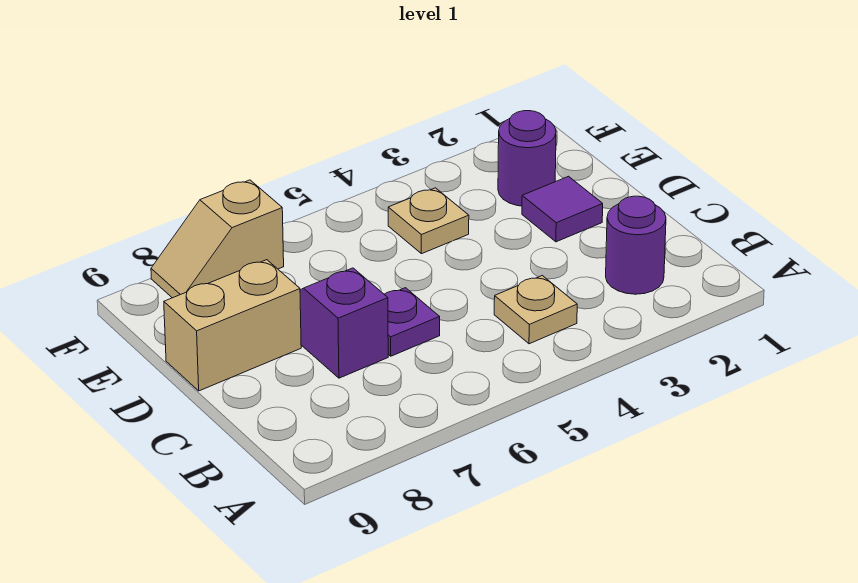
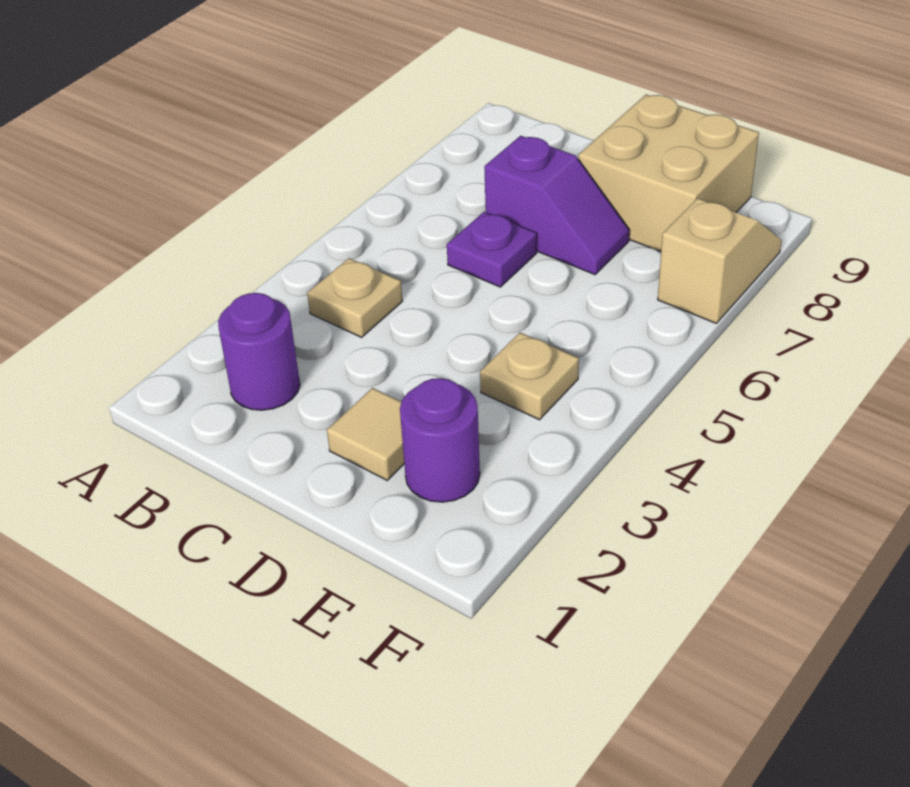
purple tile D2 level 1 -> tan tile D2 level 1
tan brick D8:D9 level 1 -> tan brick D8:E9 level 1

